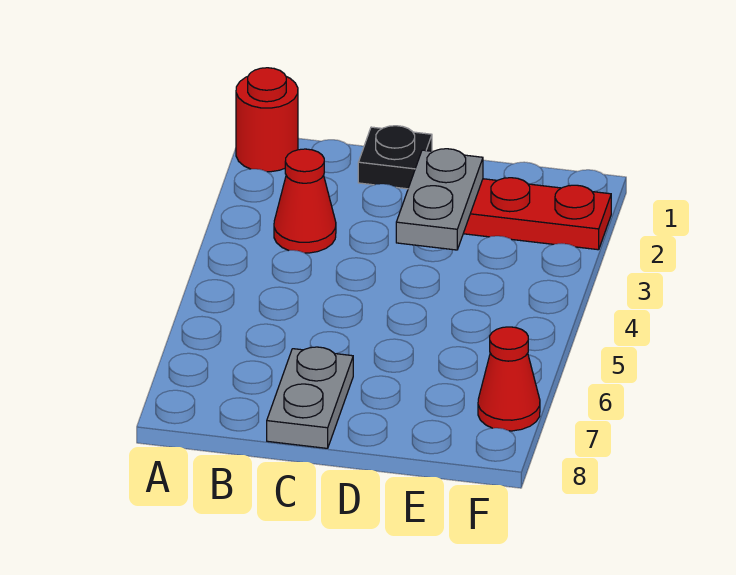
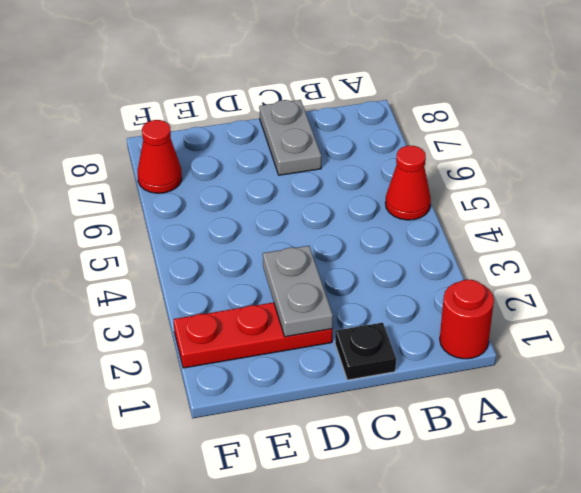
red cone B3 level 1 -> red cone A5 level 1

